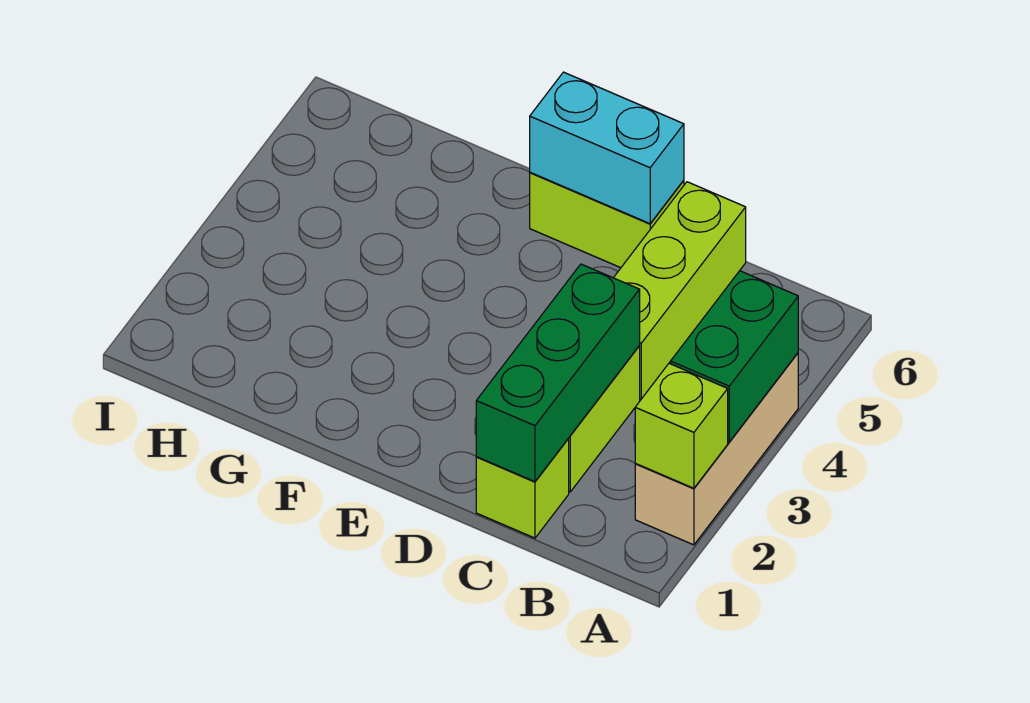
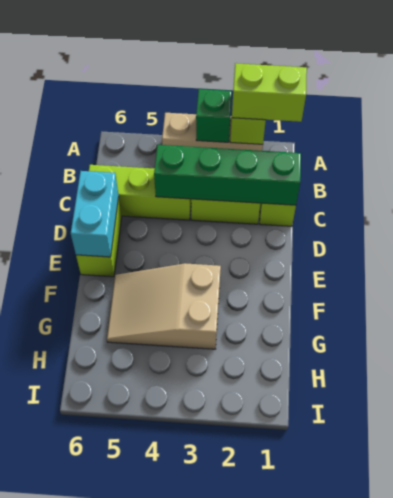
none -> lime brick A1:A2 level 3
green brick A3:A4 level 2 -> green brick A3 level 2
green brick C1:C3 level 2 -> green brick C1:C4 level 2
none -> tan slope F3:G5 level 1 top 3

